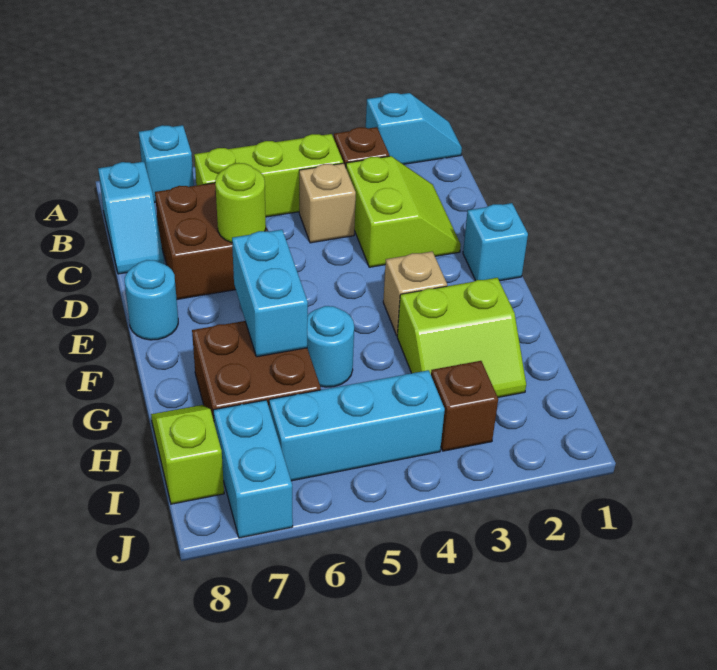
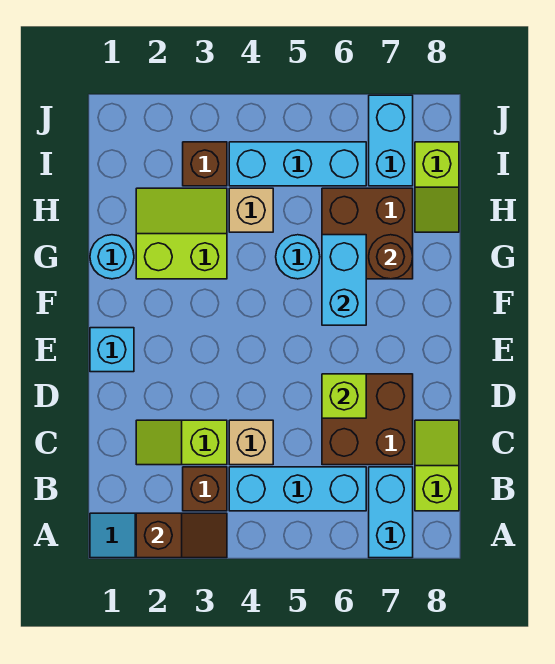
none -> brown slope A2:A3 level 2 top 2
cyan brick A7 level 1 -> cyan brick A7:B7 level 1
lime brick B4:B6 level 1 -> cyan brick B4:B6 level 1
cyan slope B8:C8 level 1 top B -> lime slope B8:C8 level 1 top B
lime slope C2:D3 level 1 top 3 -> lime slope C2:C3 level 1 top 3
lime round brick D6 level 2 -> lime brick D6 level 2
cyan round brick E8 level 1 -> cyan round brick G1 level 1
tan brick F3 level 1 -> tan brick H4 level 1
none -> brown round brick G7 level 2

